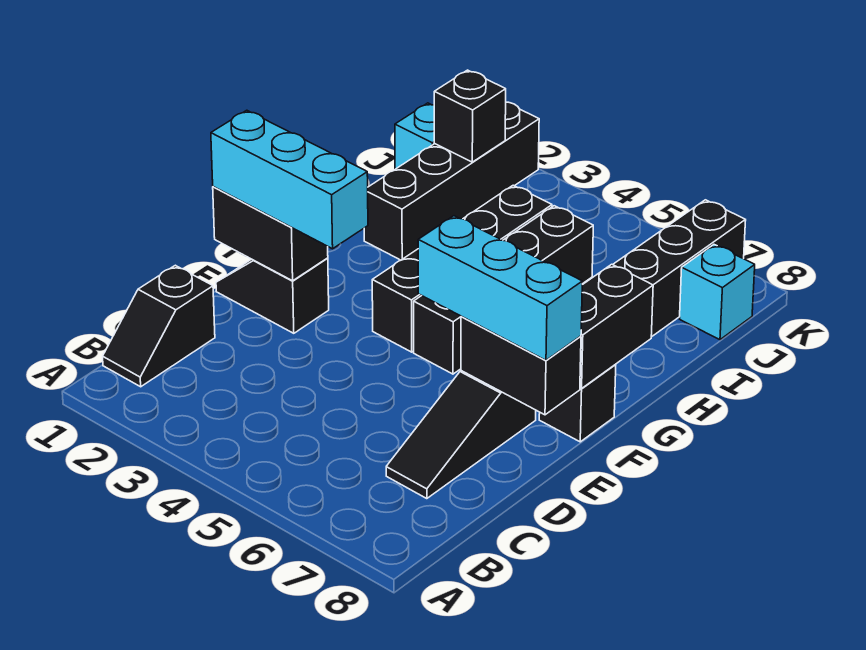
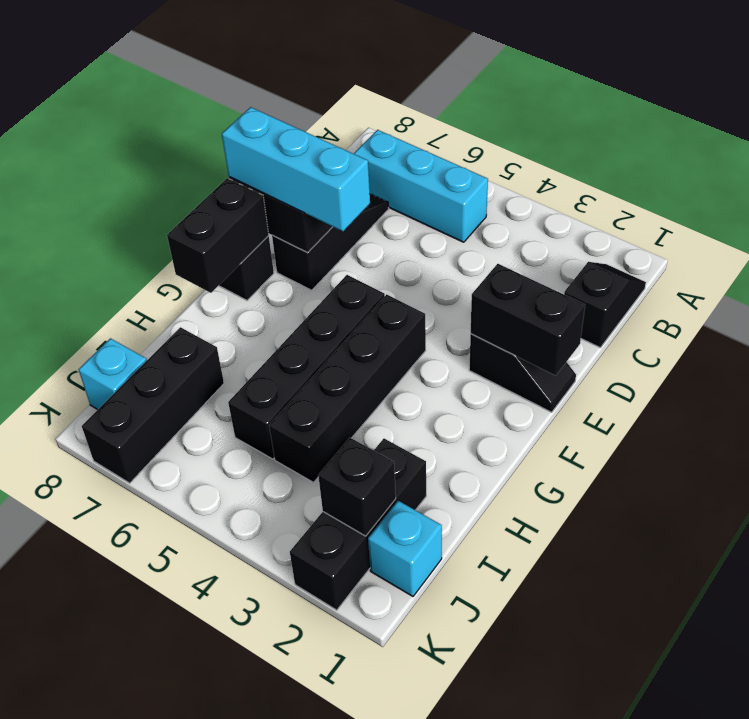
cyan brick E1:E3 level 3 -> cyan brick B5:B7 level 1
black brick H2:K2 level 1 -> black brick I2:K2 level 1

